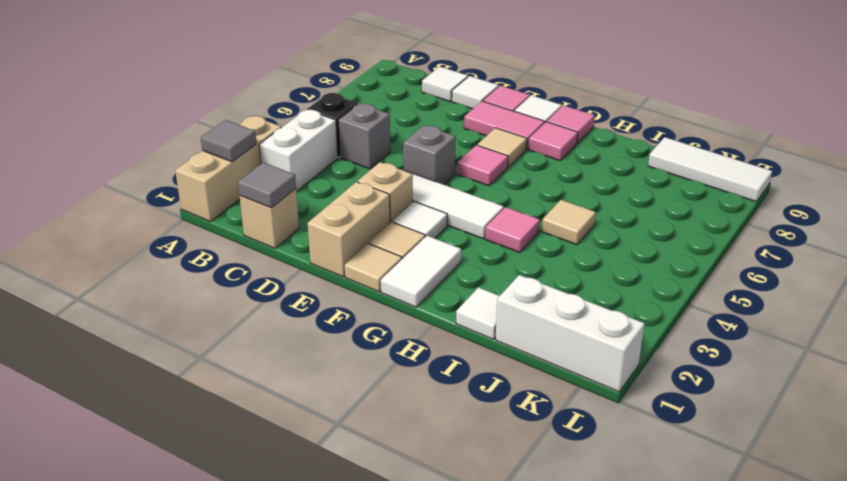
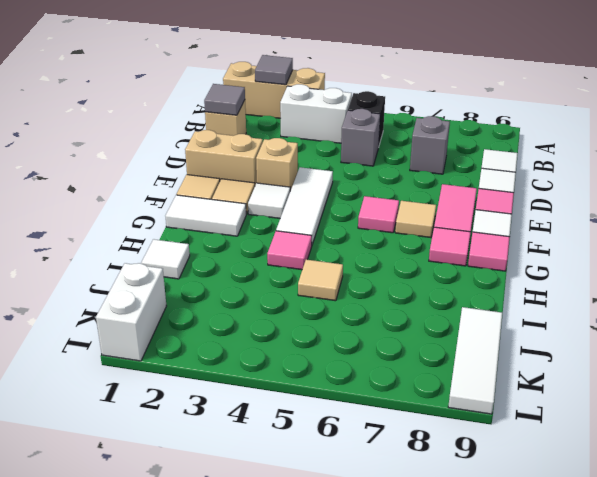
grey brick E5 level 1 -> grey brick C7 level 1
white brick J1:L1 level 1 -> white brick K1:L1 level 1

